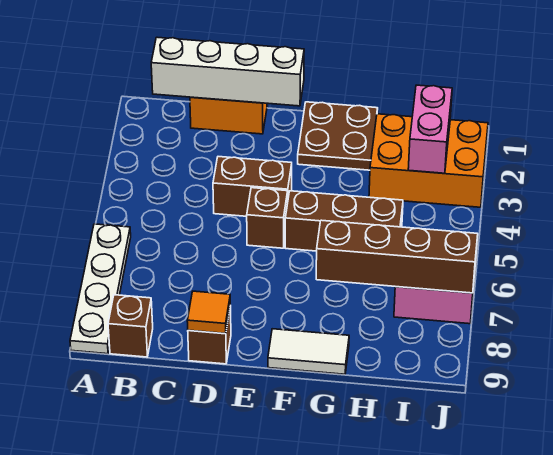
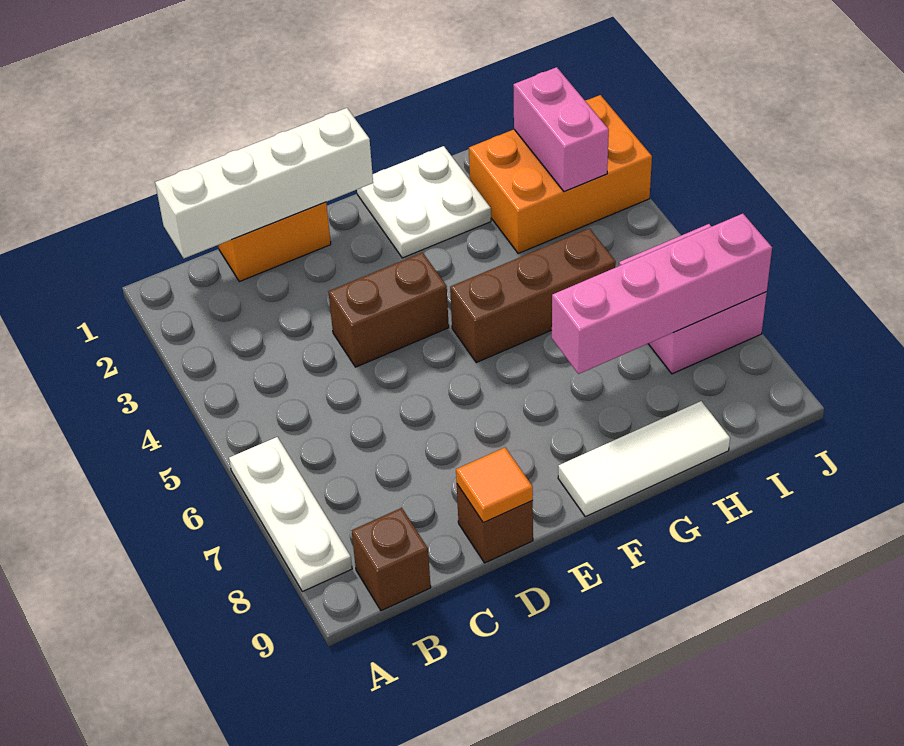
white plate A6:A9 level 1 -> white plate A6:A8 level 1
brown brick E5 level 1 -> none
brown plate F1:G2 level 1 -> white plate F1:G2 level 1
white tile F9:G9 level 1 -> white tile F9:H9 level 1
brown brick G7:J7 level 2 -> pink brick G7:J7 level 2

